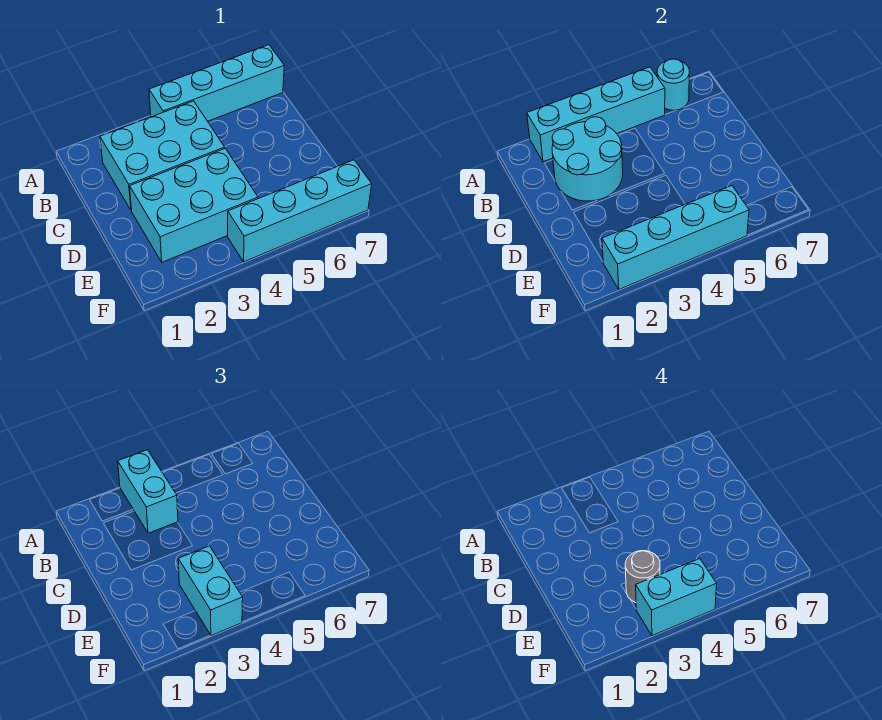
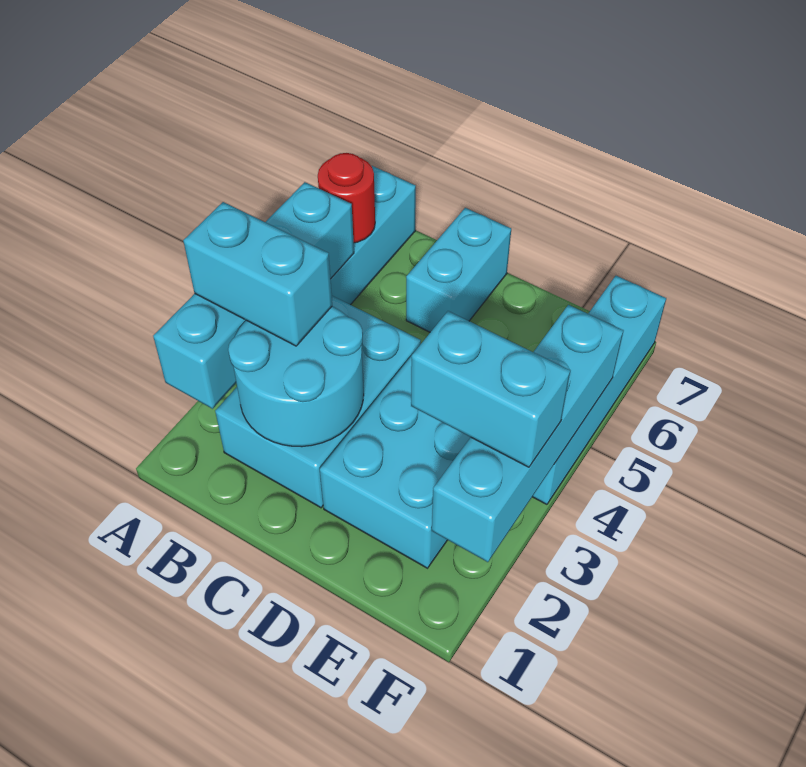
cyan round brick A6 level 2 -> red round brick A6 level 2
grey round brick E3 level 4 -> none
cyan brick F3:F4 level 4 -> cyan brick C6:C7 level 1

